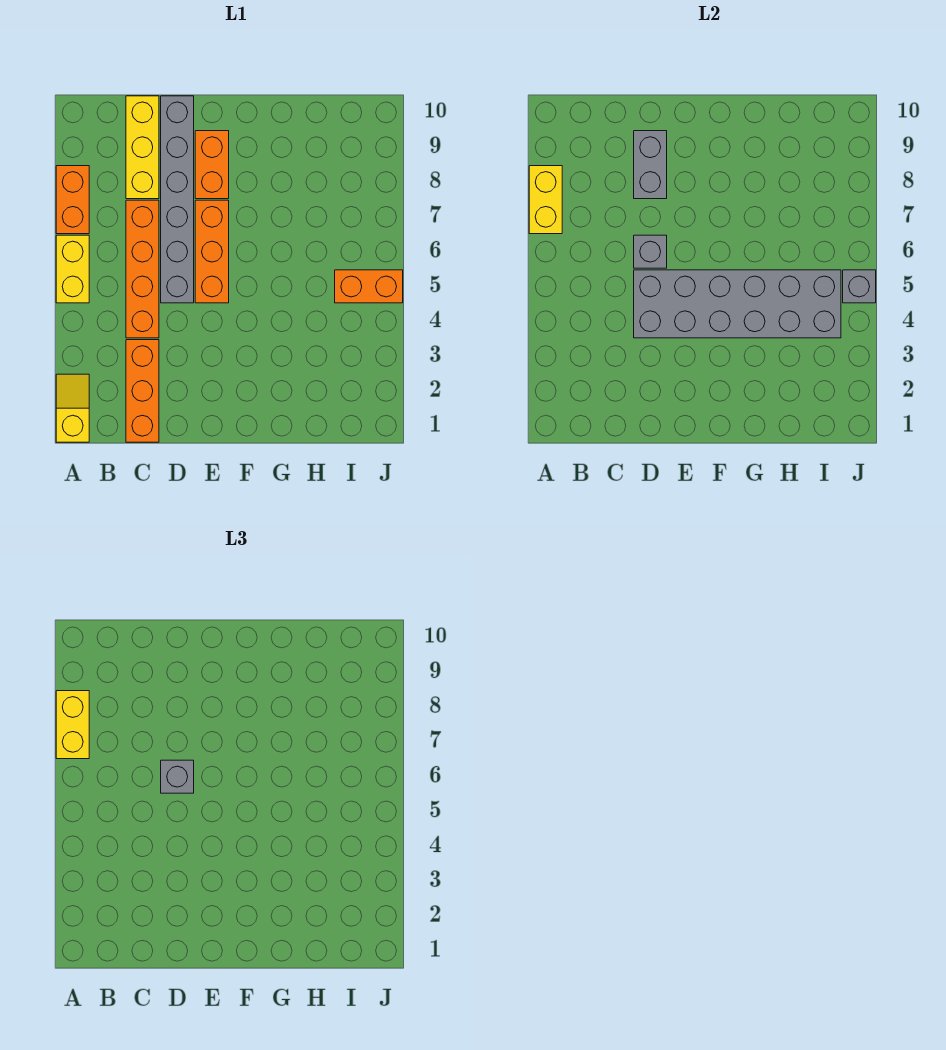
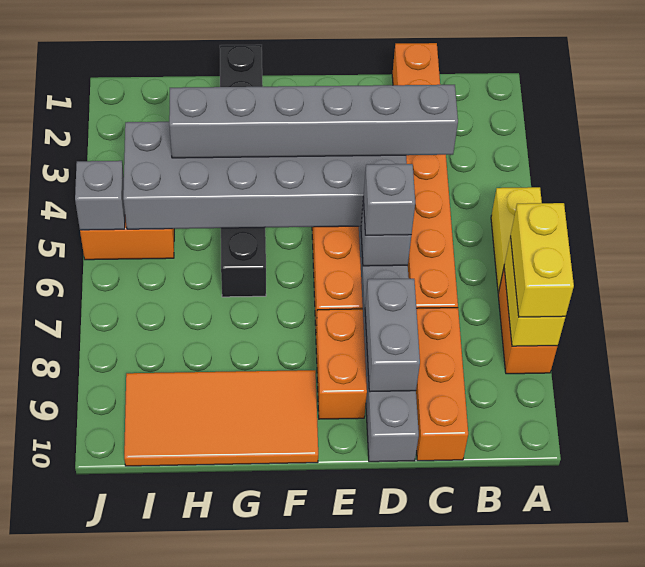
yellow slope A1:A2 level 1 top 1 -> none
none -> grey brick C4:H4 level 3
yellow brick C8:C10 level 1 -> orange brick C8:C10 level 1
none -> orange tile F9:I10 level 1
none -> black brick G1:G6 level 1

